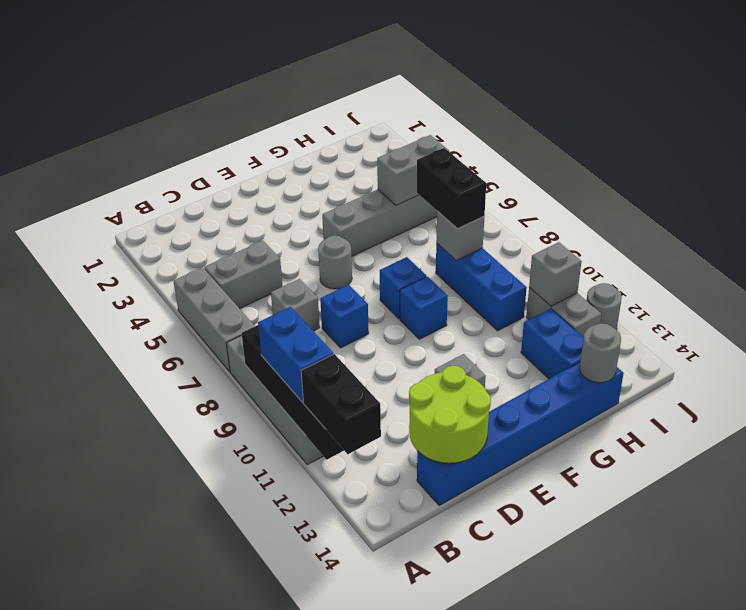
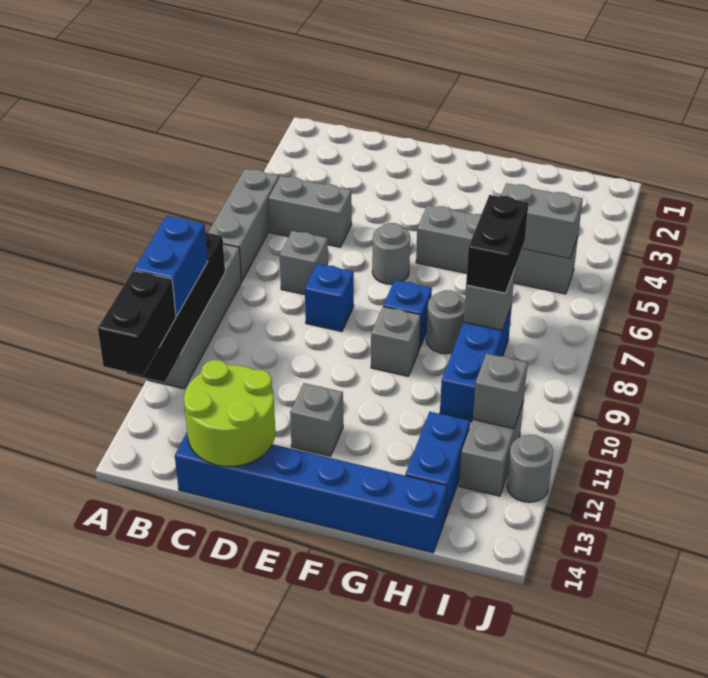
blue brick F9 level 1 -> grey brick F9 level 1
grey round brick H14 level 2 -> grey round brick G8 level 1

